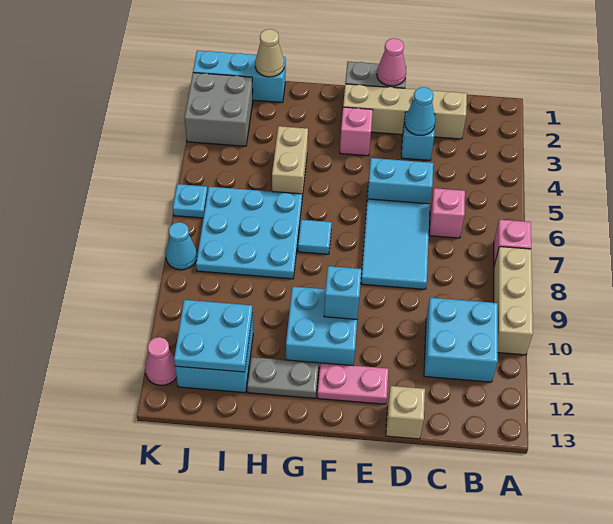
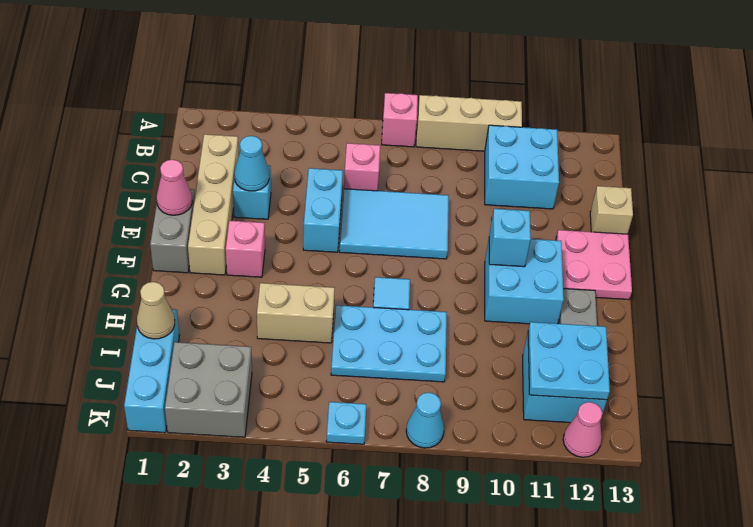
pink plate E12:F12 level 1 -> pink plate E12:F13 level 1
cyan plate H6:J8 level 1 -> cyan plate H6:I8 level 1

